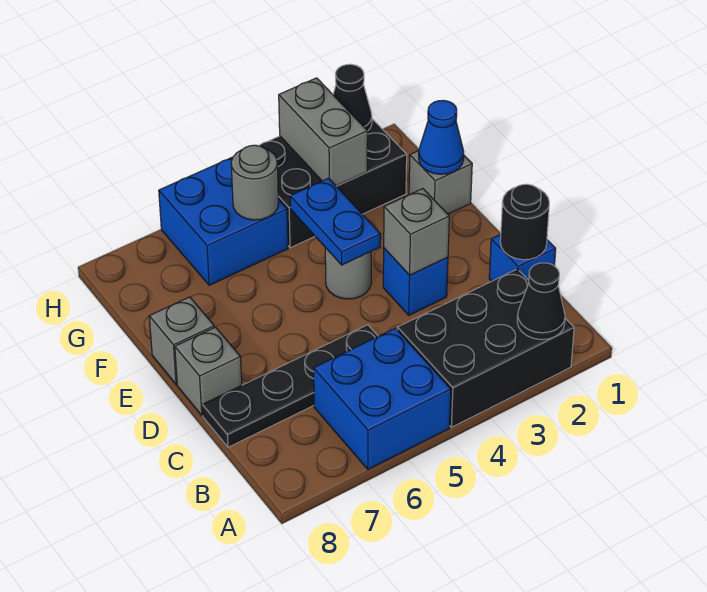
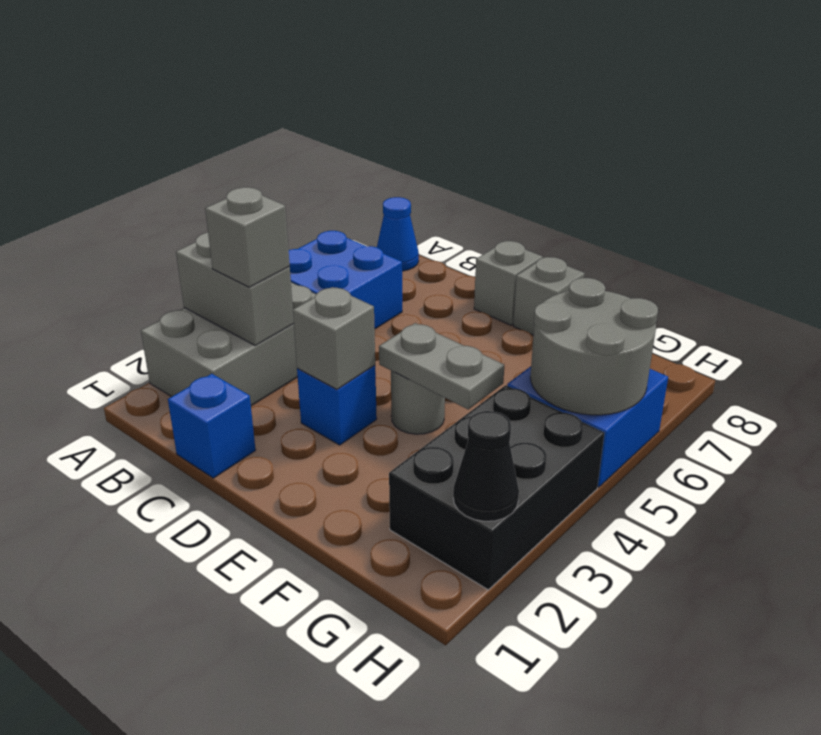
black brick A2:B4 level 1 -> grey brick A2:B4 level 1
black cone A2 level 2 -> none
black round brick C1 level 2 -> none
black plate C5:C8 level 1 -> none
blue plate E4:F4 level 2 -> grey plate E4:F4 level 2
grey brick F1 level 1 -> grey brick B3 level 3
blue cone F1 level 2 -> blue cone A8 level 1
grey brick G3:H3 level 2 -> grey brick A3:B3 level 2
grey round brick G5 level 2 -> grey round brick G5:H6 level 2

